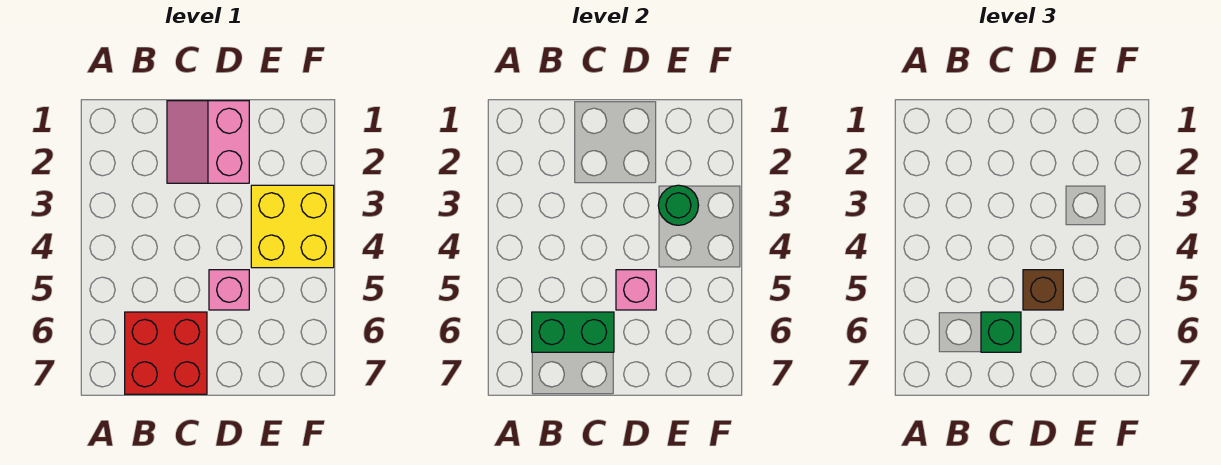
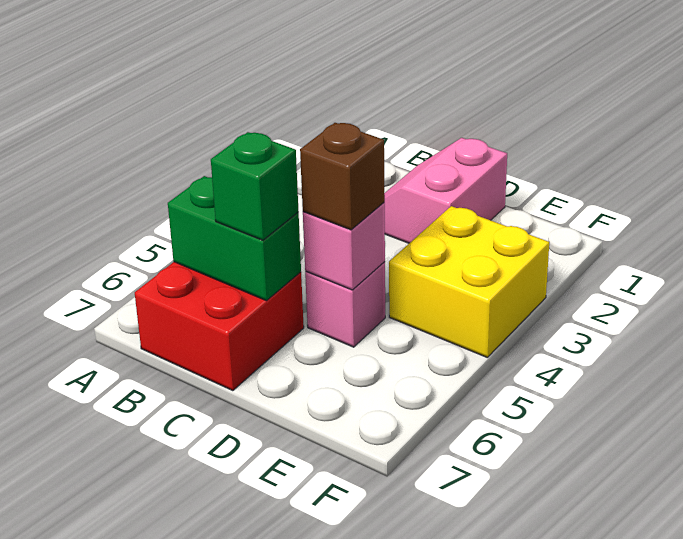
green round brick E3 level 2 -> none

